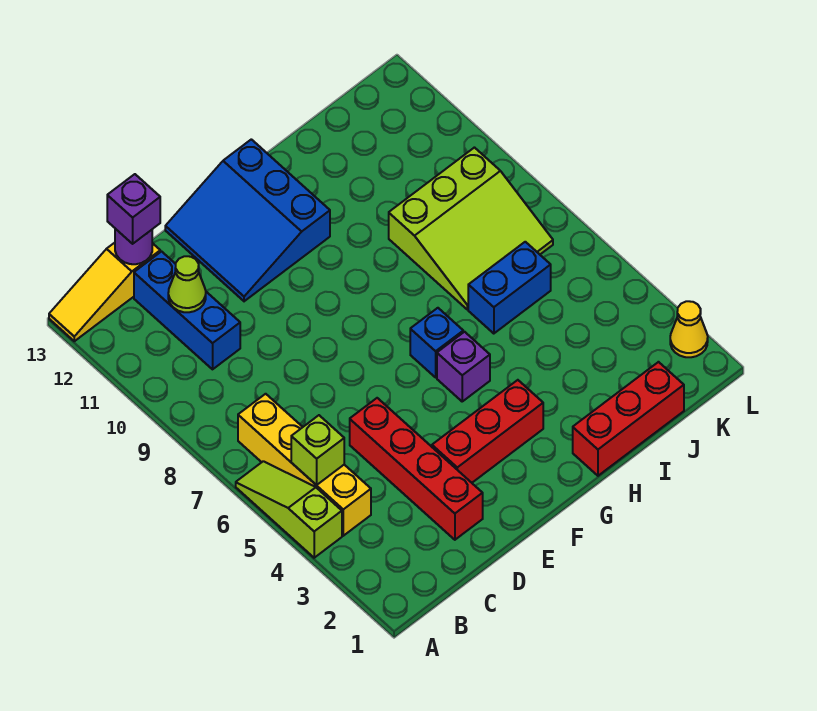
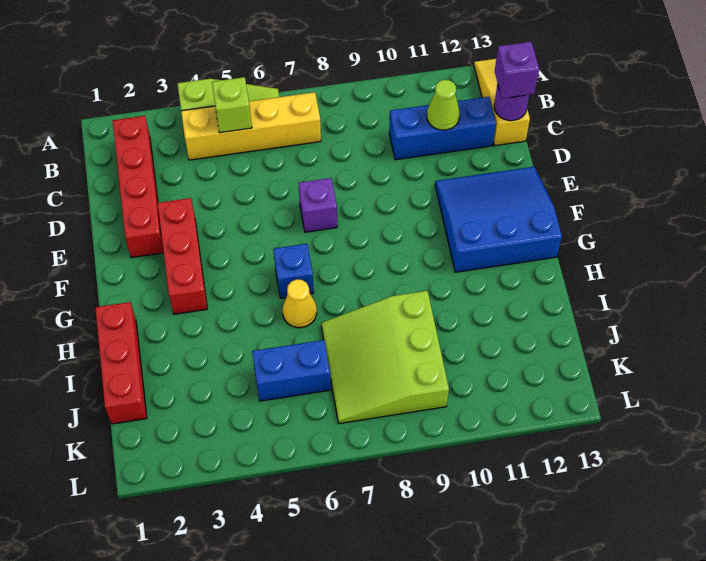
red brick D2:D5 level 1 -> red brick B2:E2 level 1
purple brick G5 level 1 -> purple brick E7 level 1
blue brick I6:J6 level 1 -> blue brick J5:J6 level 1
yellow cone L2 level 1 -> yellow cone H6 level 1

